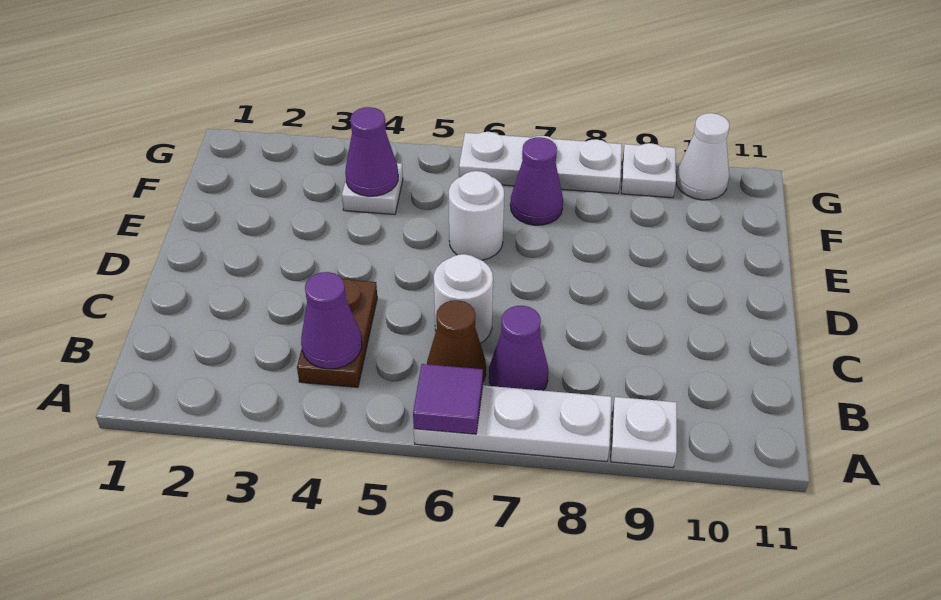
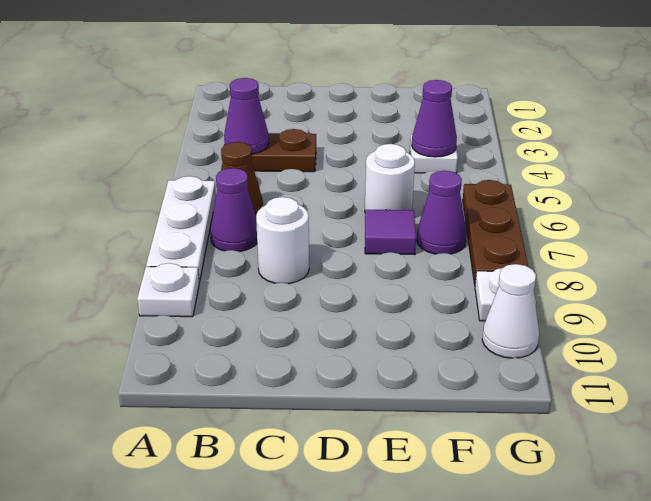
purple tile A6 level 2 -> purple tile E7 level 1
white round brick C6 level 1 -> white round brick C8 level 1
white plate G6:G8 level 1 -> brown plate G6:G8 level 1

